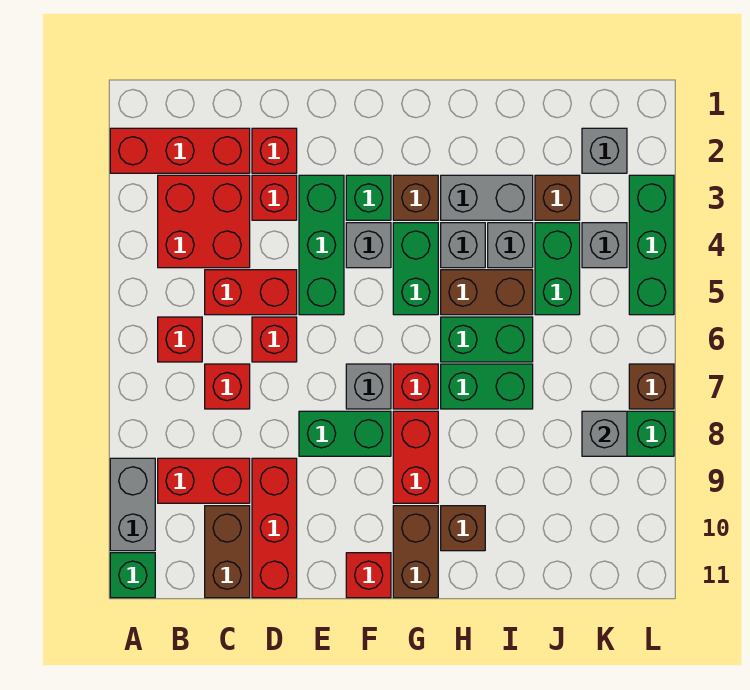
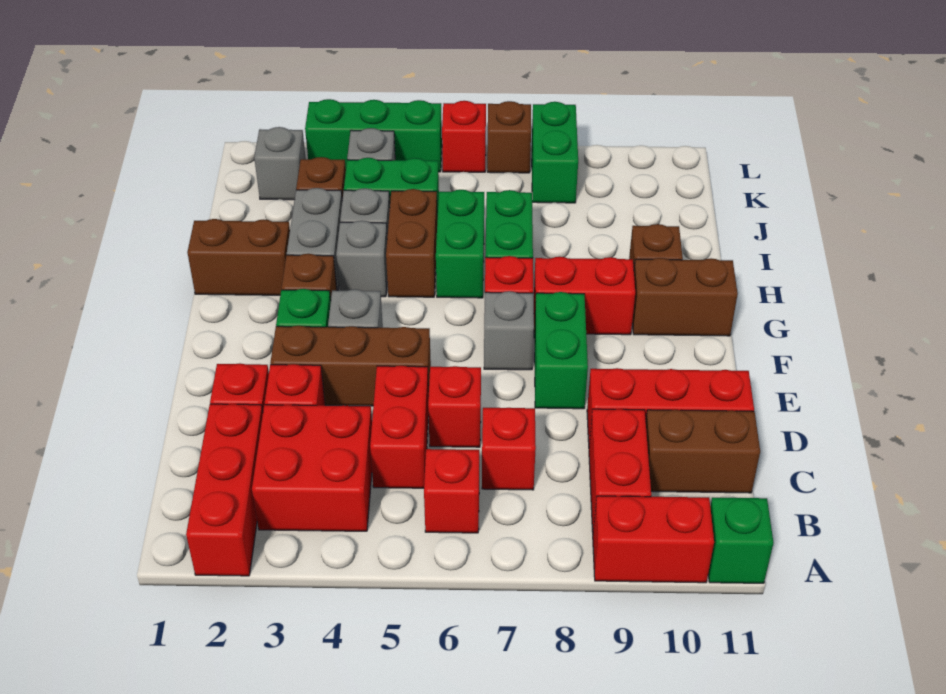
grey brick A9:A10 level 1 -> red brick A9:A10 level 1
green brick E3:E5 level 1 -> brown brick E3:E5 level 1
red brick F11 level 1 -> red brick L6 level 1
green brick G4:G5 level 1 -> none
none -> brown brick H1:H2 level 1
grey brick K8 level 2 -> none

